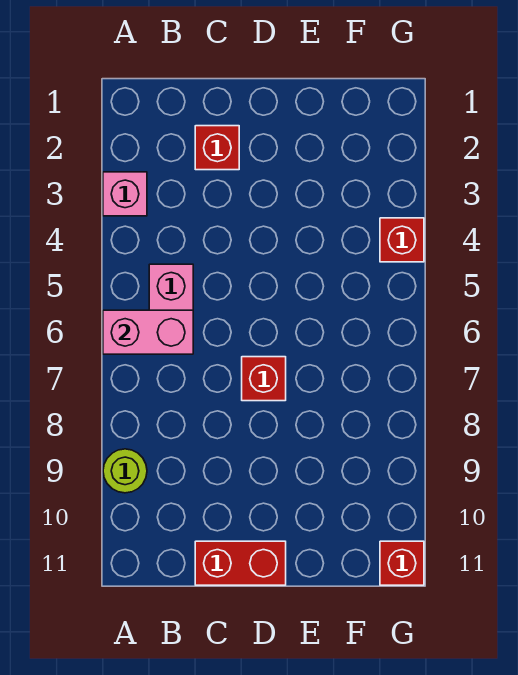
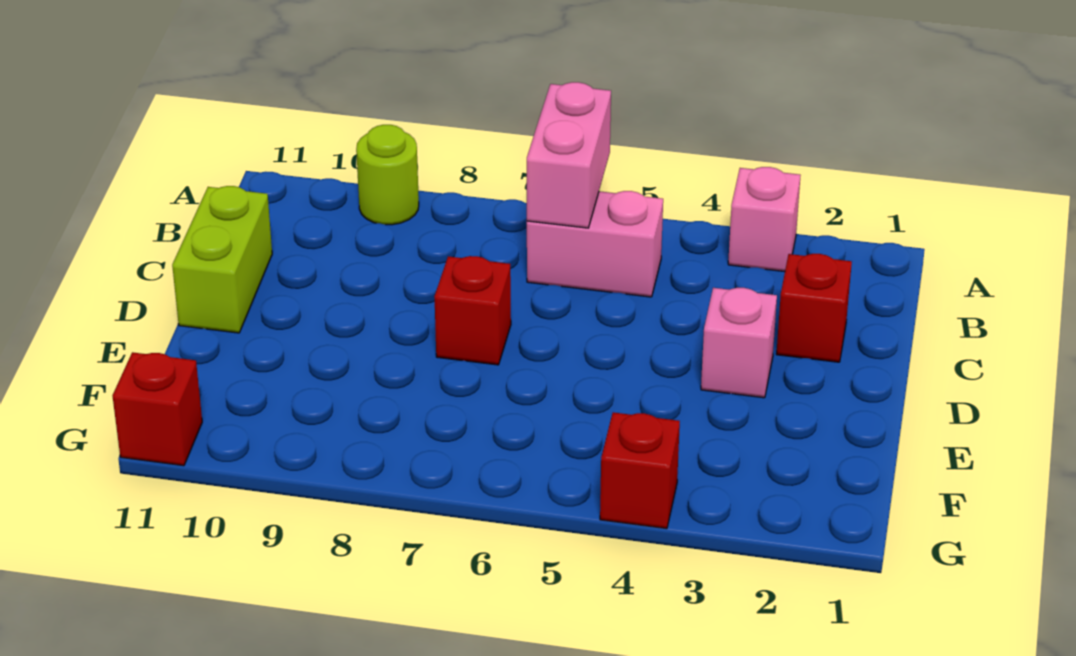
red brick C11:D11 level 1 -> lime brick C11:D11 level 1
none -> pink brick D3 level 1

